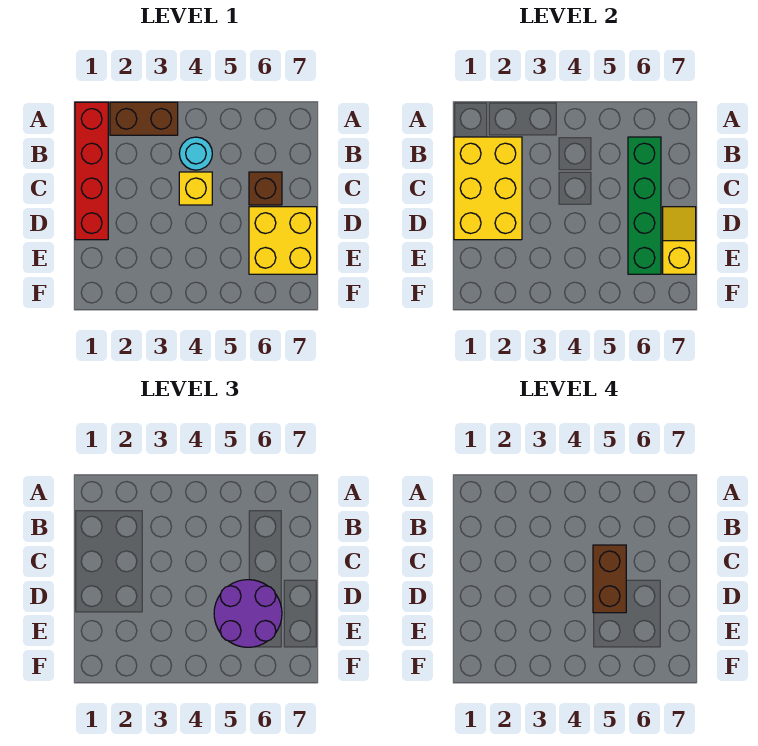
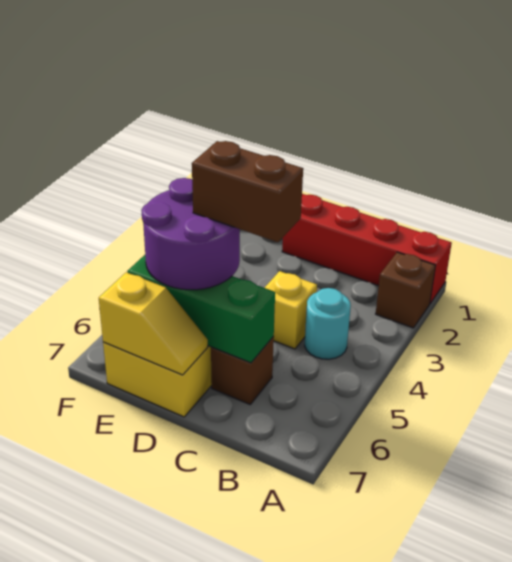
brown brick A2:A3 level 1 -> brown brick A2 level 1
yellow brick B1:D2 level 2 -> none
green brick B6:E6 level 2 -> green brick C6:E6 level 2

